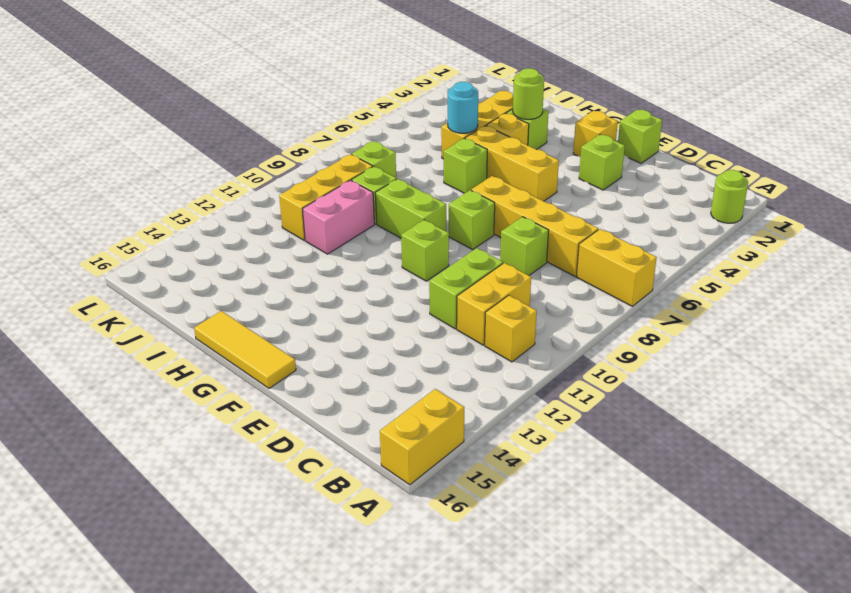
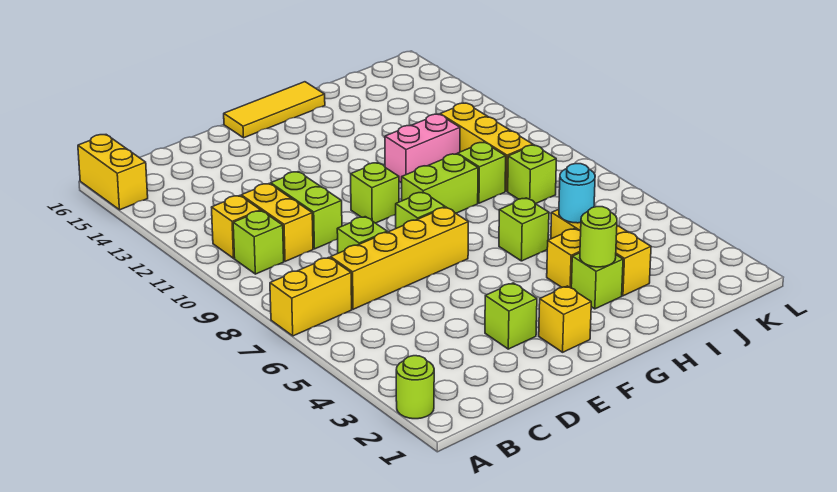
lime brick E1 level 1 -> lime brick B10 level 1
yellow brick F5:H5 level 1 -> none
pink brick I10:I11 level 1 -> pink brick H11:I11 level 1

